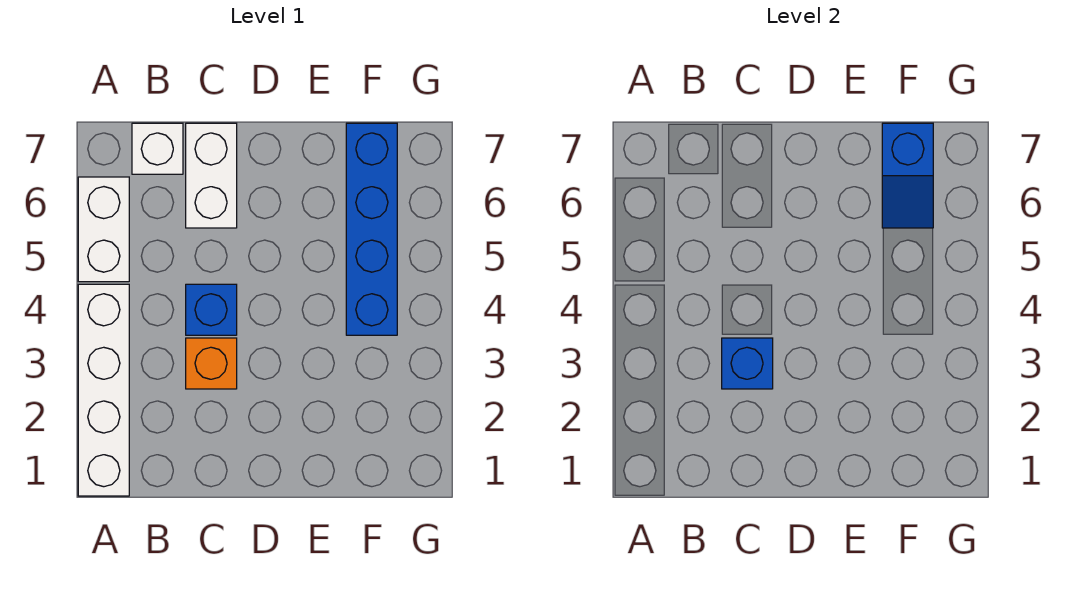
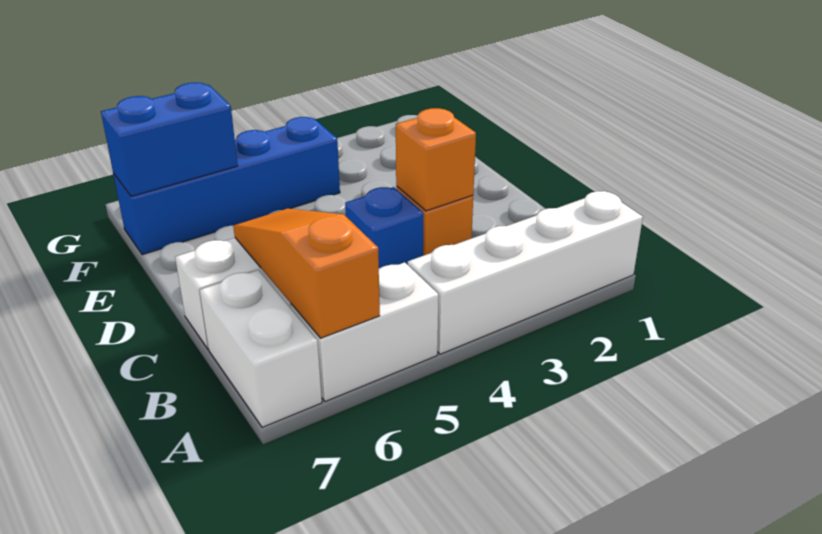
none -> orange slope A6:C6 level 2 top A
white brick B7 level 1 -> white brick A7:B7 level 1
blue brick C3 level 2 -> orange brick C3 level 2
blue slope F6:F7 level 2 top 7 -> blue brick F6:F7 level 2

